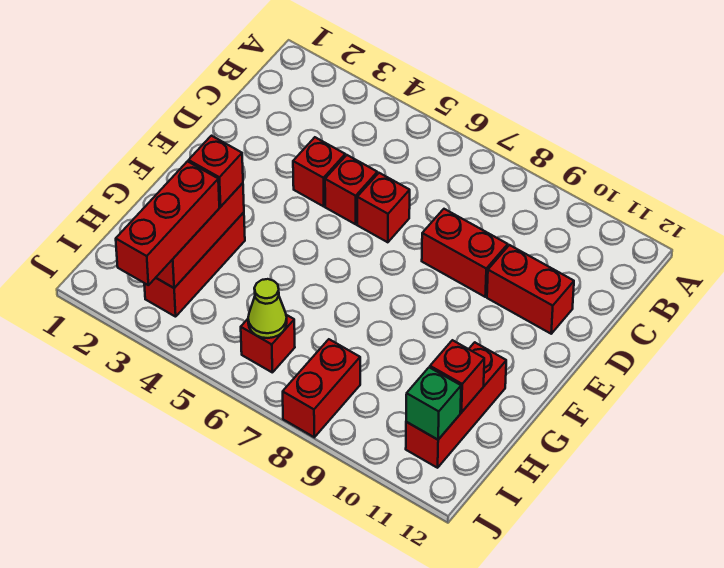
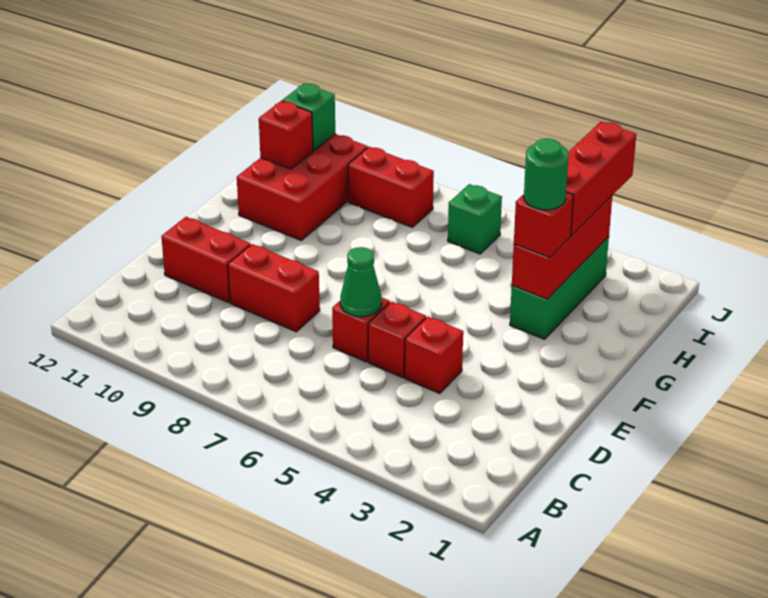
none -> green cone D6 level 2
red brick G3:I3 level 1 -> green brick G3:I3 level 1
none -> green round brick G3 level 4
red brick G11:I11 level 1 -> red brick G10:I11 level 1
red brick I6 level 1 -> green brick I6 level 1
lime cone I6 level 2 -> none
red brick I8:J8 level 1 -> red brick I8:I9 level 1

